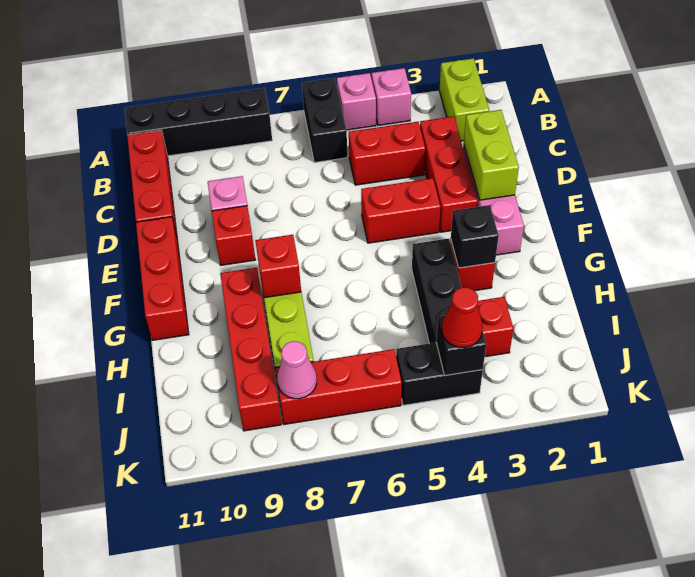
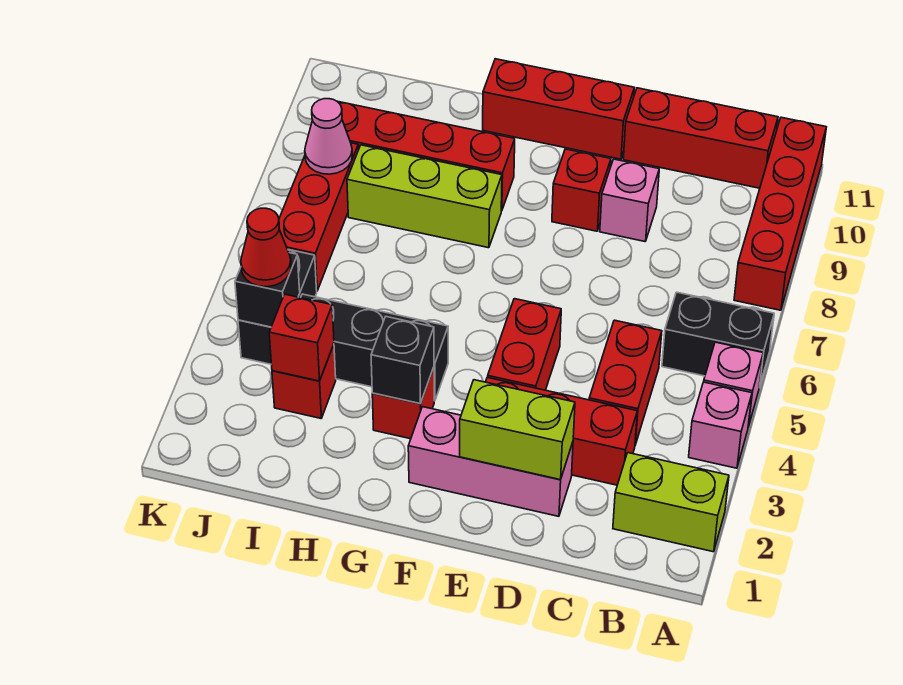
black brick A8:A11 level 1 -> red brick A8:A11 level 1
red brick G8 level 2 -> red brick I3 level 2

